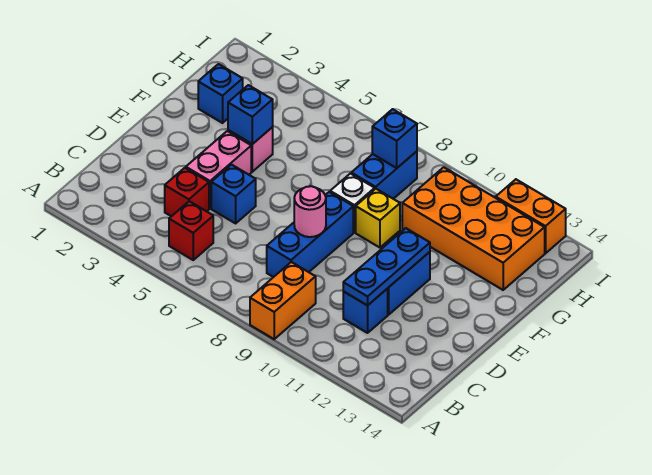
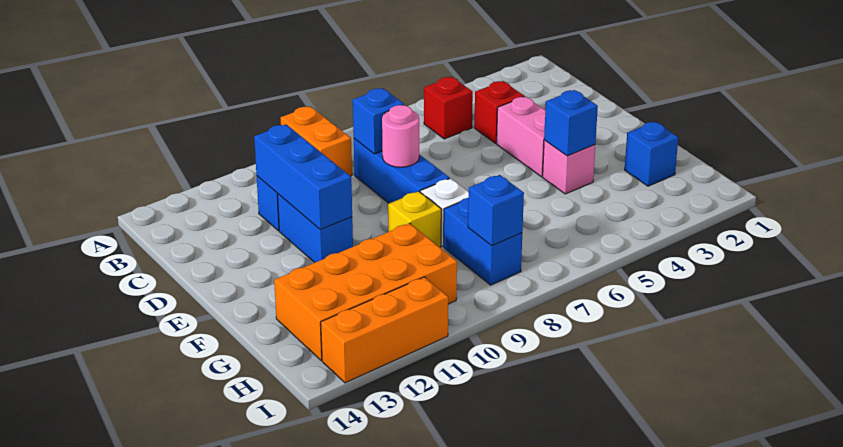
blue plate C11:E11 level 2 -> blue brick C11:E11 level 2
blue brick D5 level 1 -> blue brick C8 level 2
orange brick I12:I13 level 1 -> orange brick I11:I13 level 1

